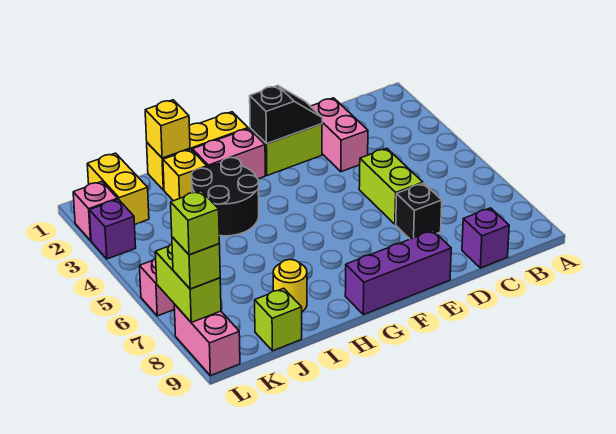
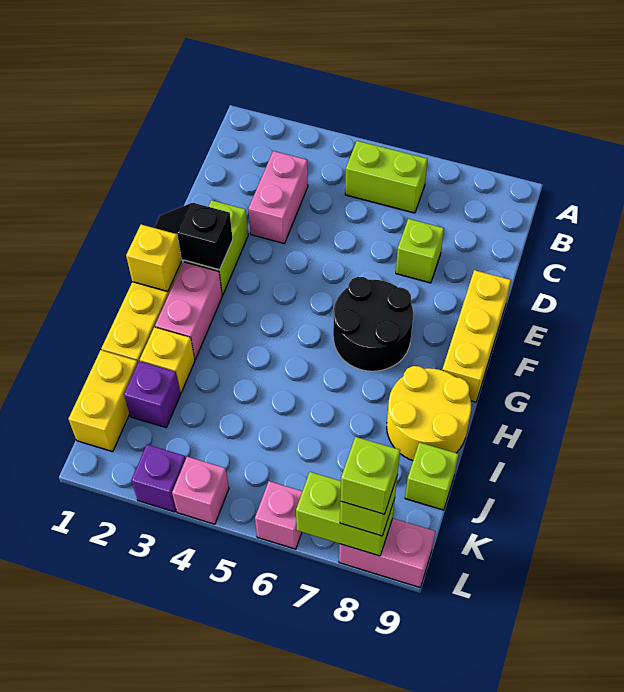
purple brick C9 level 1 -> purple brick J2 level 1
pink brick D2:D3 level 1 -> pink brick C3:D3 level 1
lime brick D5:D6 level 1 -> lime brick B5:B6 level 1
black brick D7 level 1 -> lime brick D7 level 1
black slope E2:F2 level 2 top F -> black slope F1:F2 level 2 top 2
purple brick E9:G9 level 1 -> yellow brick E9:G9 level 1
black round brick H3:I4 level 1 -> black round brick F6:G7 level 1
yellow brick I1 level 2 -> yellow brick G1 level 2
yellow round brick I8 level 1 -> yellow round brick H8:I9 level 1
yellow brick K1:K2 level 1 -> yellow brick J1:K1 level 1
pink brick L2 level 1 -> pink brick L4 level 1

